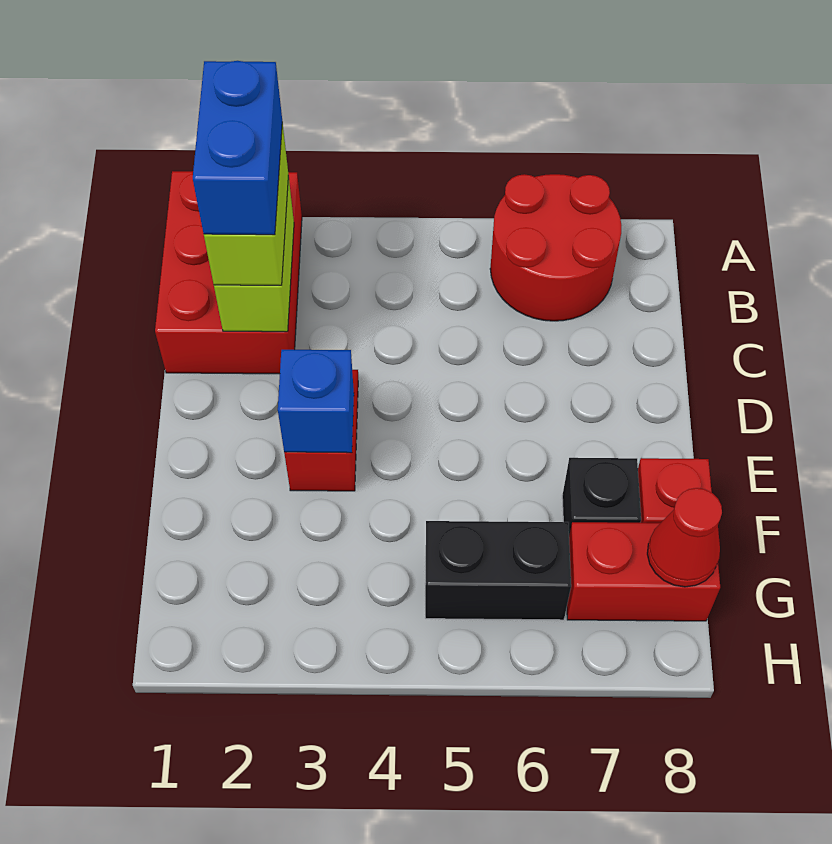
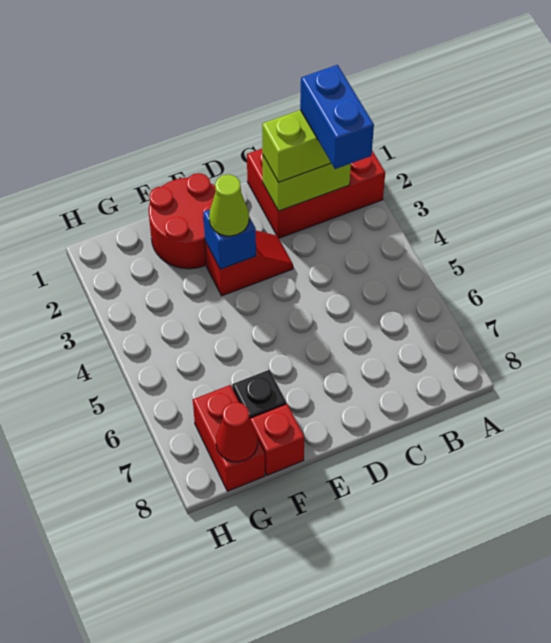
red round brick A6:B7 level 1 -> red round brick E1:F2 level 1
blue brick B2:C2 level 4 -> blue brick B2:B3 level 4
none -> lime cone E3 level 3
black brick G5:G6 level 1 -> none

